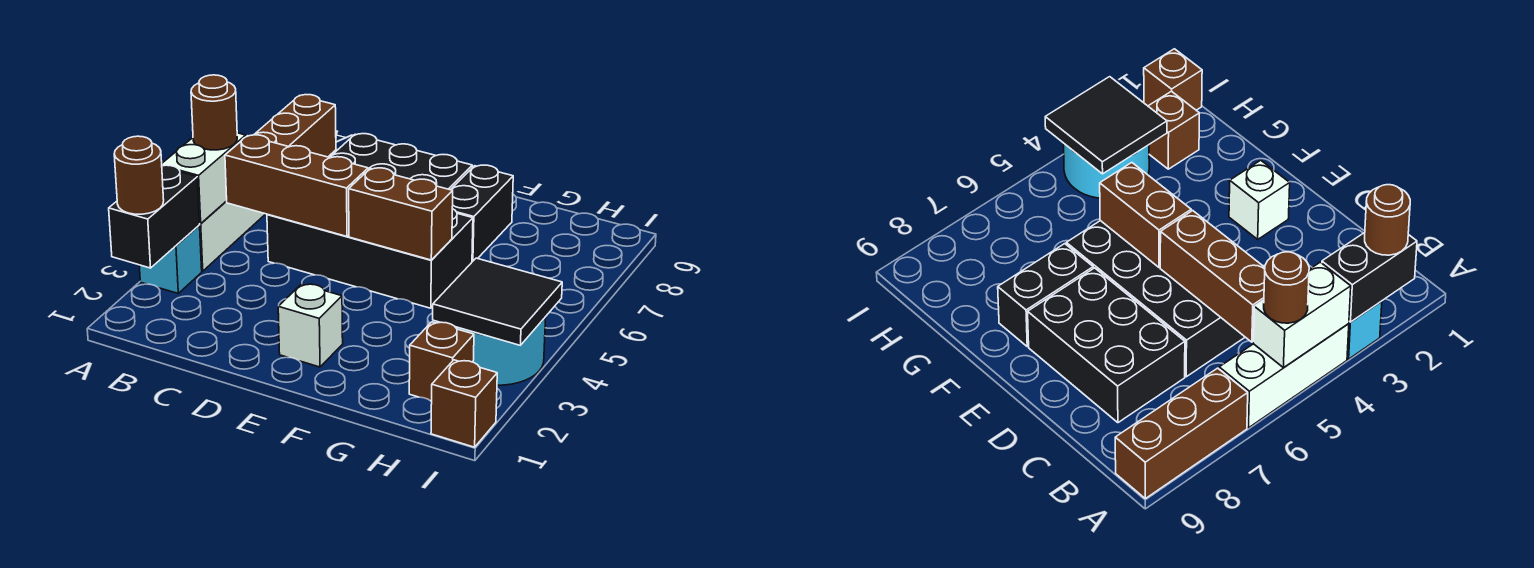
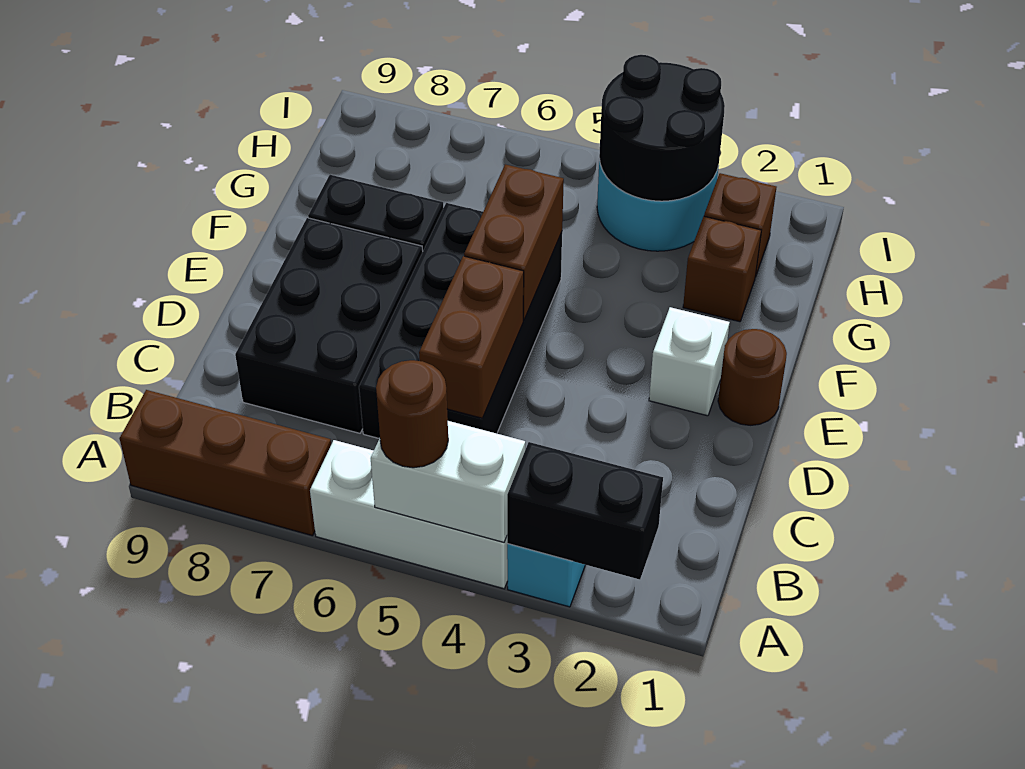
brown round brick A2 level 3 -> brown round brick E1 level 1
brown brick B5:D5 level 2 -> brown brick C5:D5 level 2
black tile H3:I4 level 2 -> black round brick H3:I4 level 2
brown brick I1 level 1 -> brown brick G2 level 1

